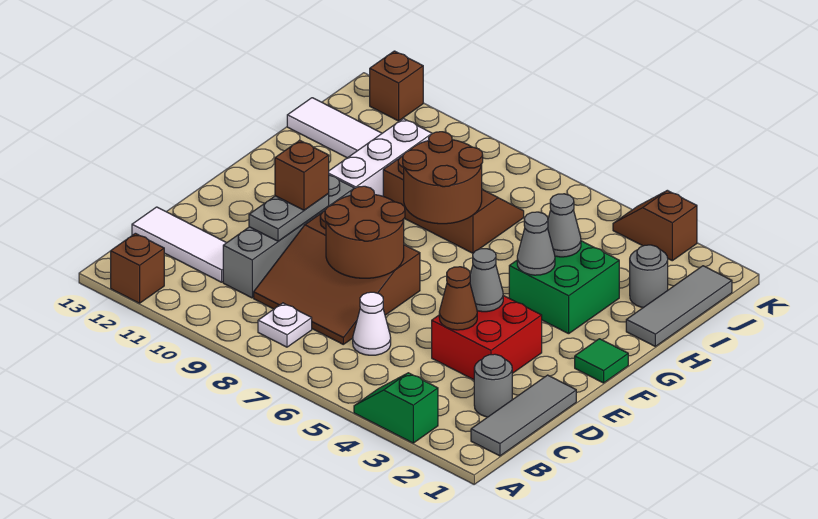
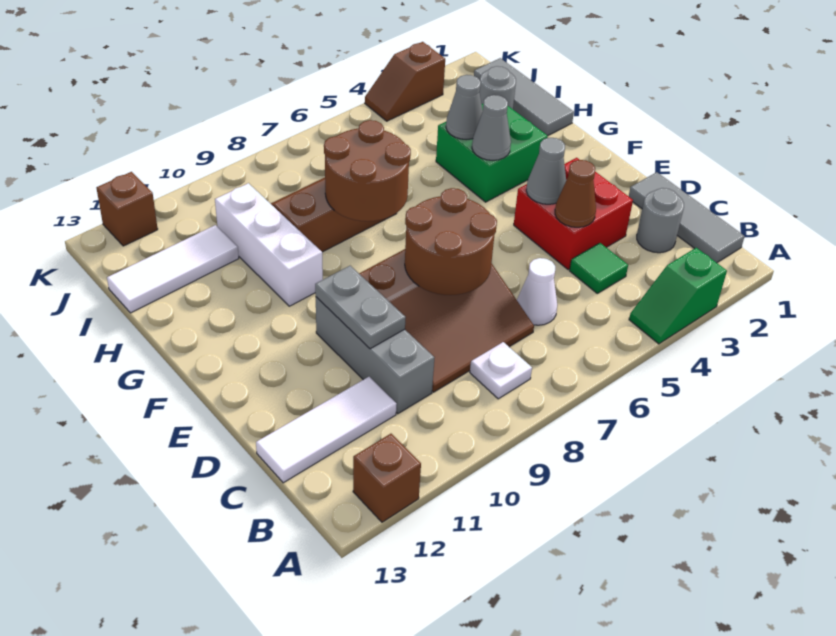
grey brick C10:F10 level 1 -> grey brick C10:E10 level 1
brown brick E10 level 3 -> none
green tile F1 level 1 -> green tile C4 level 1

